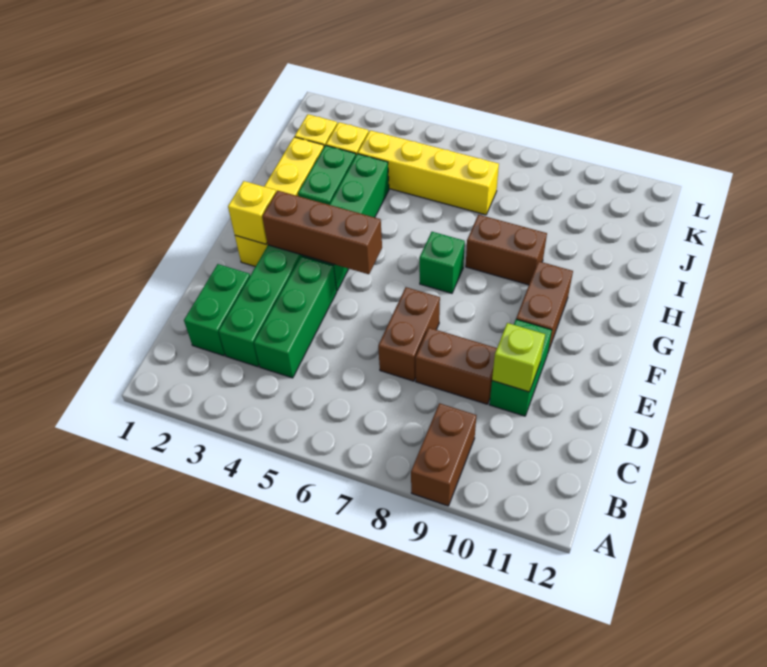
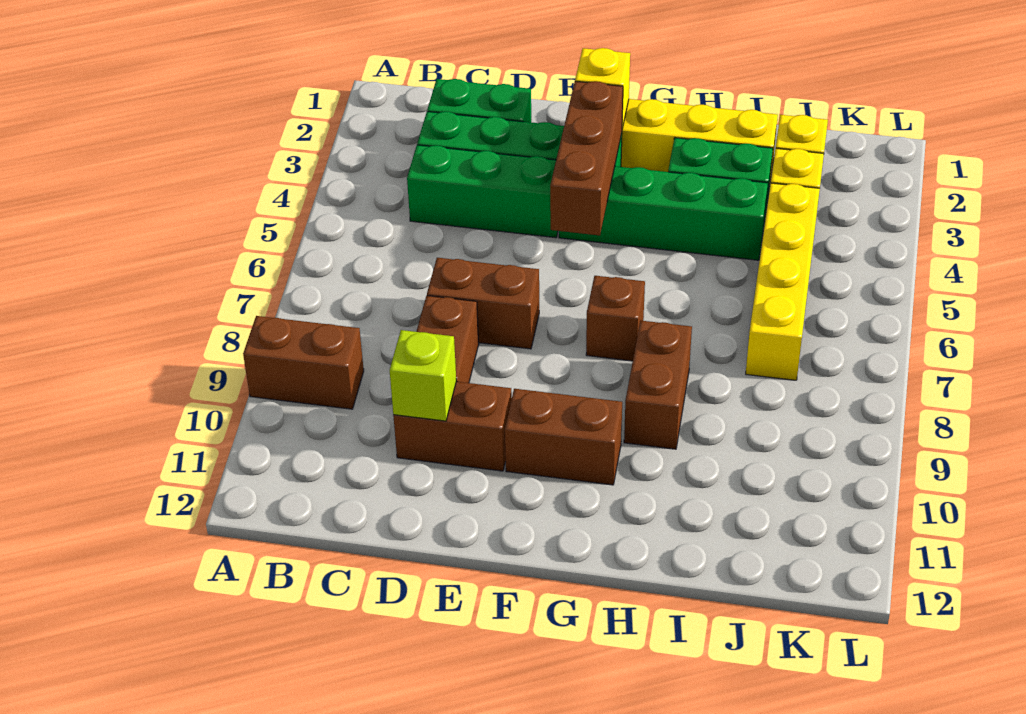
green brick D10:E10 level 1 -> brown brick D10:E10 level 1
green brick G7 level 1 -> brown brick G7 level 1

